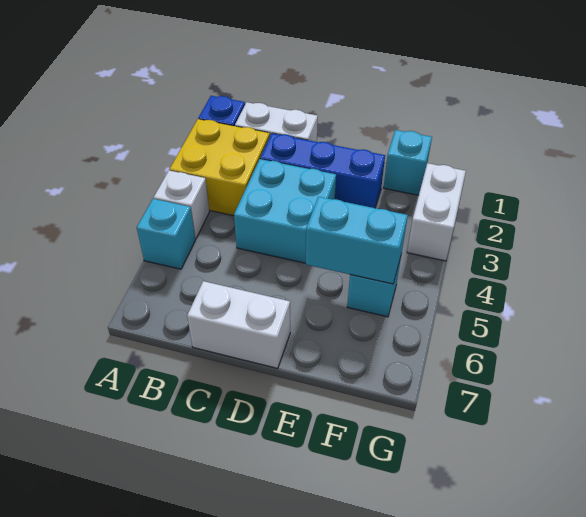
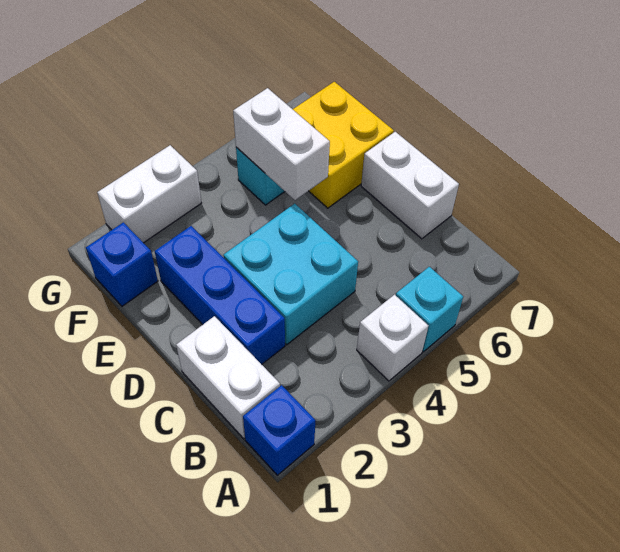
yellow brick A2:B3 level 1 -> yellow brick E6:F7 level 1
cyan brick E5:F5 level 2 -> white brick E5:F5 level 2
cyan brick F1 level 1 -> blue brick F1 level 1

